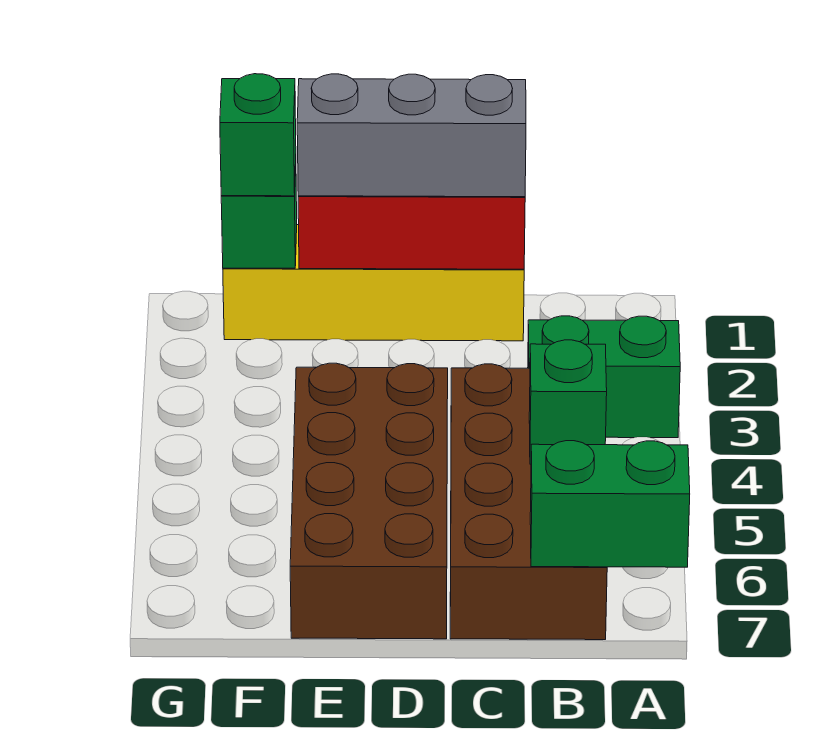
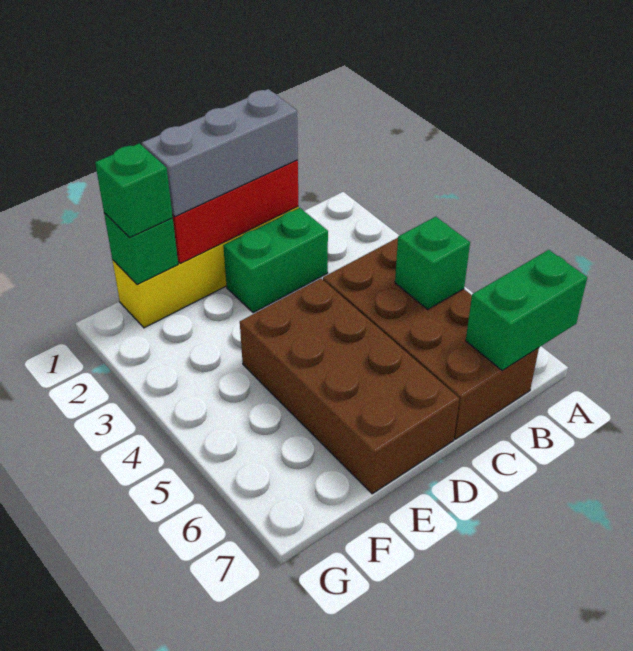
green brick A3:B3 level 1 -> green brick C2:D2 level 1

